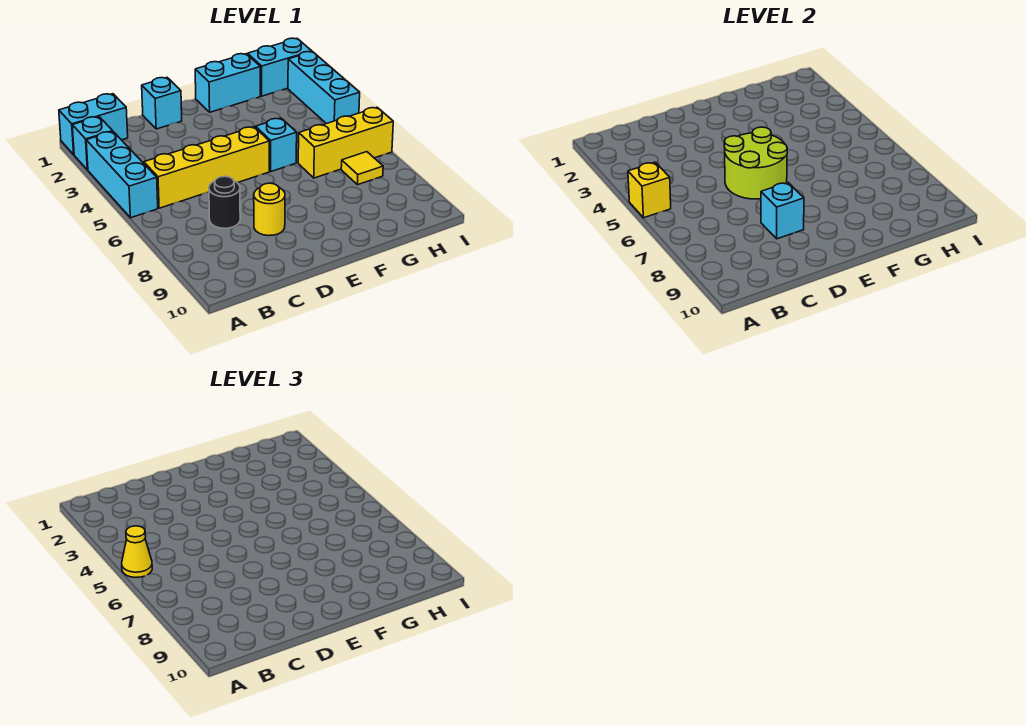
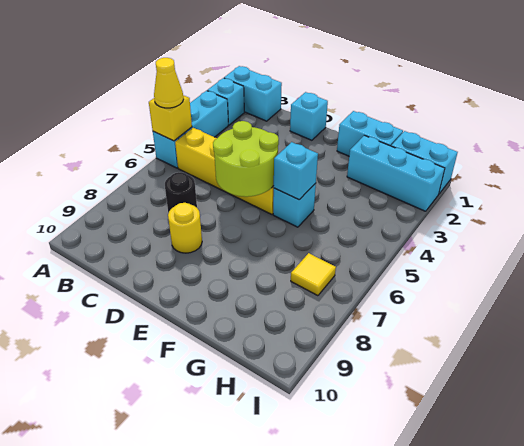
cyan brick D8 level 2 -> cyan brick F5 level 2
yellow brick G6:I6 level 1 -> none
cyan brick I2:I4 level 1 -> cyan brick G2:I2 level 1

